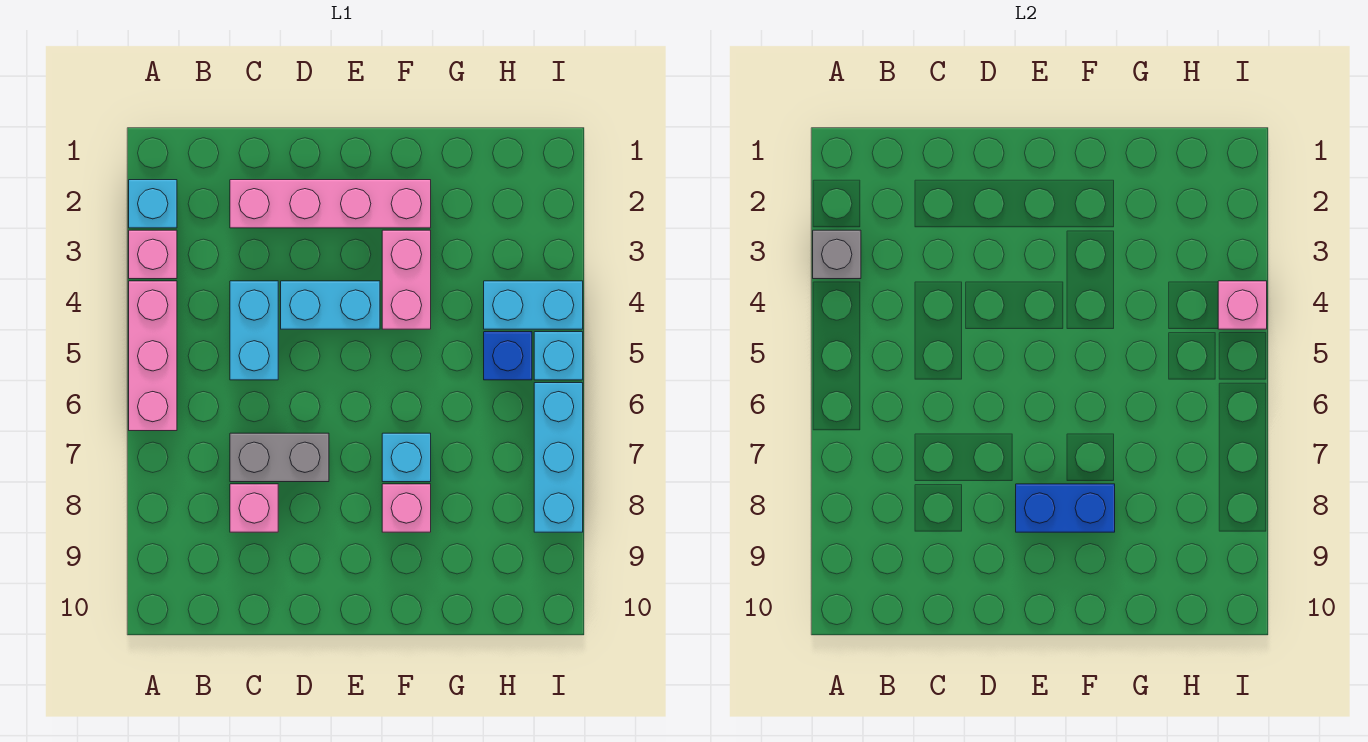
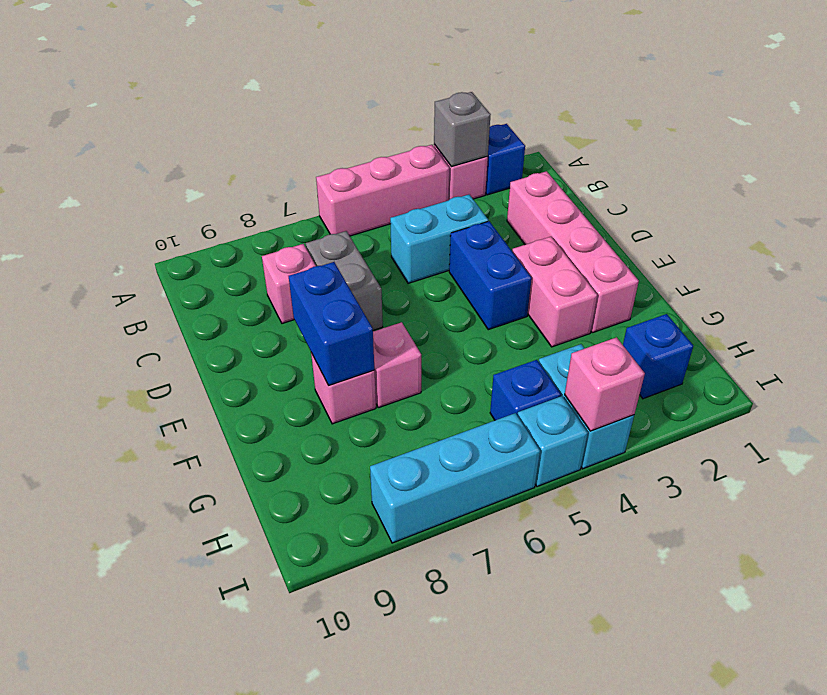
cyan brick A2 level 1 -> blue brick A2 level 1
cyan brick D4:E4 level 1 -> blue brick D4:E4 level 1
pink brick F3:F4 level 1 -> pink brick E3:F3 level 1
cyan brick F7 level 1 -> pink brick F7 level 1
none -> blue brick H2 level 1

